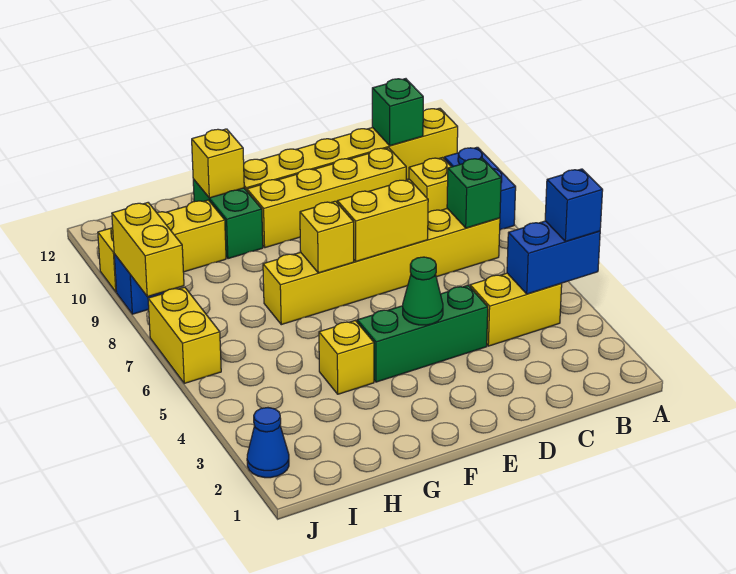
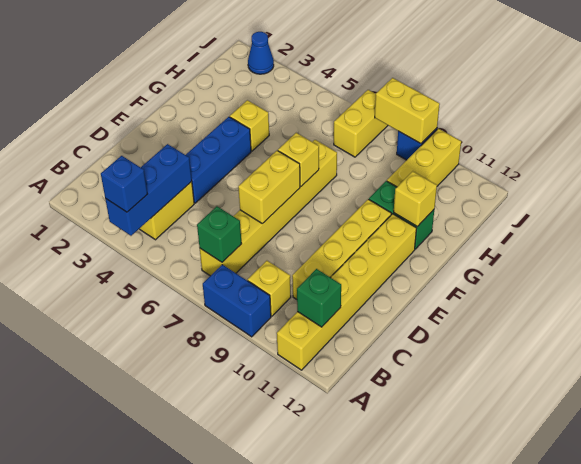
blue brick A4:B4 level 2 -> blue brick A4:C4 level 2
green brick D4:F4 level 1 -> blue brick D4:F4 level 1
green cone E4 level 2 -> none
yellow brick J6:J7 level 1 -> yellow brick I7:J7 level 1

